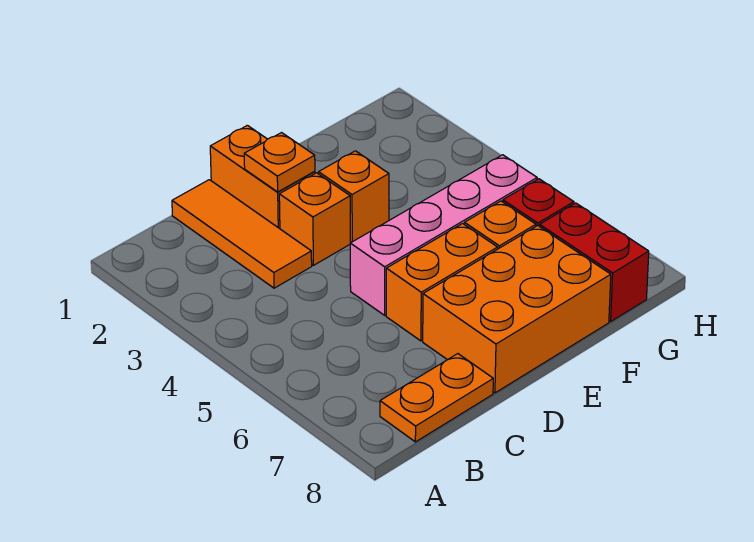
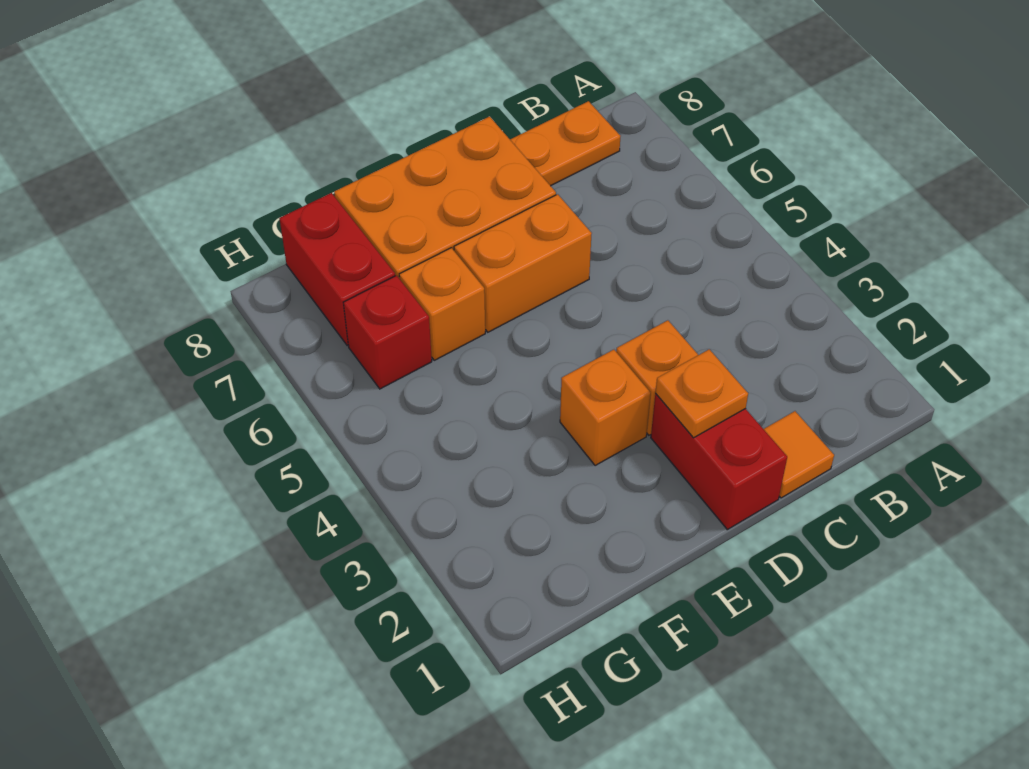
orange tile C1:C3 level 1 -> orange tile C1 level 1
orange brick D1:D2 level 1 -> red brick D1:D2 level 1
pink brick D5:G5 level 1 -> none

